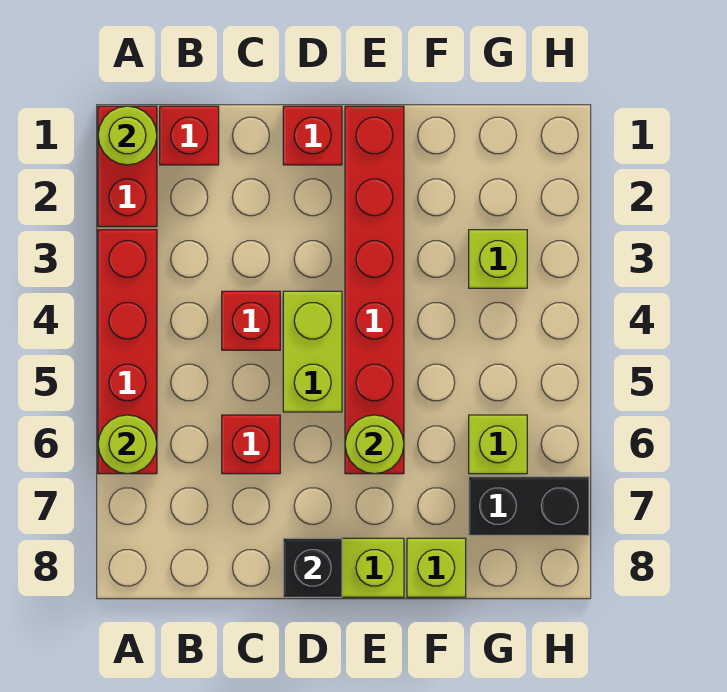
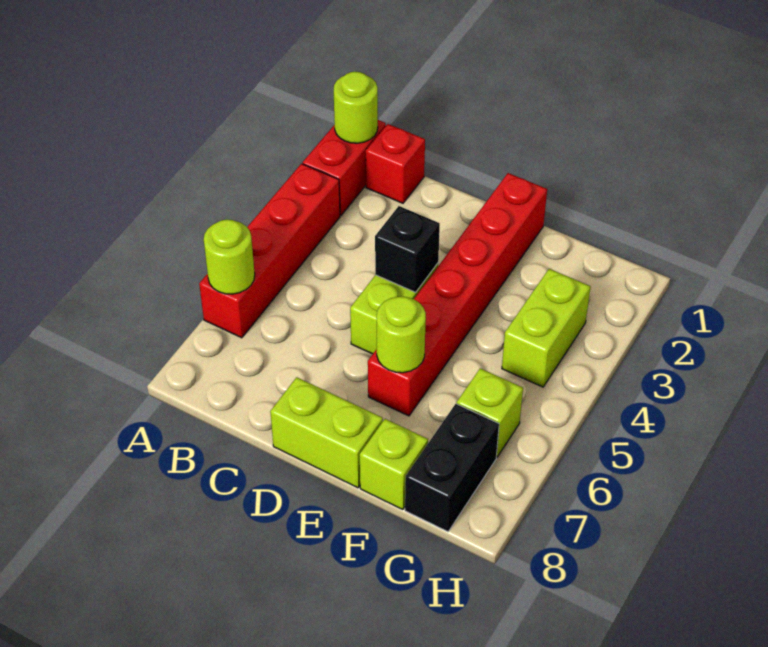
red brick C4 level 1 -> none
red brick C6 level 1 -> none
red brick D1 level 1 -> none
black brick D8 level 2 -> black brick D4 level 2
lime brick G3 level 1 -> lime brick G3:G4 level 1
black brick G7:H7 level 1 -> black brick G7:G8 level 1

